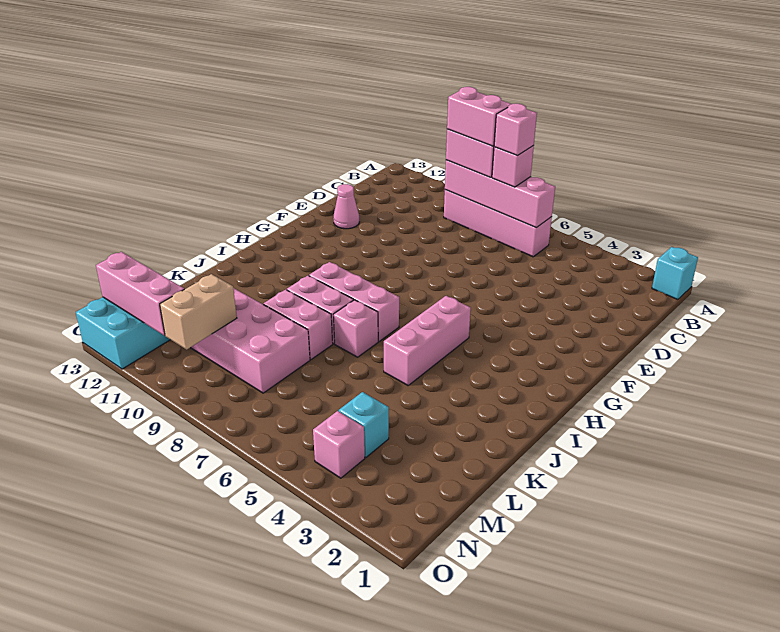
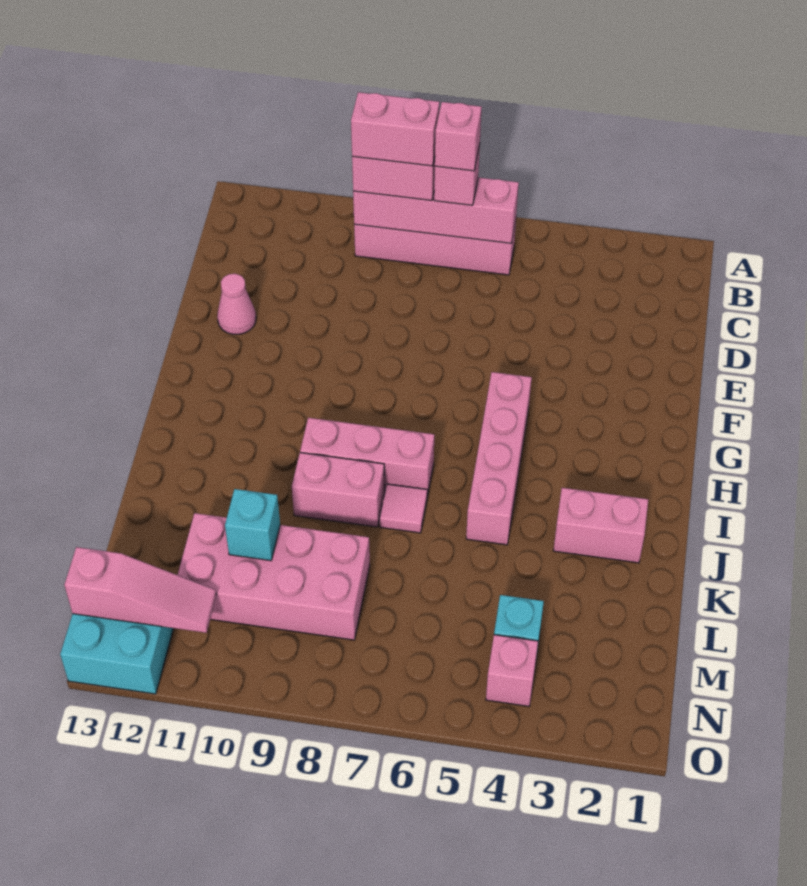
cyan brick A1 level 1 -> cyan brick L10 level 2
pink brick H5:J5 level 1 -> pink brick G5:J5 level 1
pink brick J7 level 1 -> pink tile J7 level 1
pink brick K8:K9 level 1 -> pink brick J2:J3 level 1
tan brick M10:N10 level 2 -> none
pink brick N11:N13 level 2 -> pink slope N11:N13 level 2 top 13

